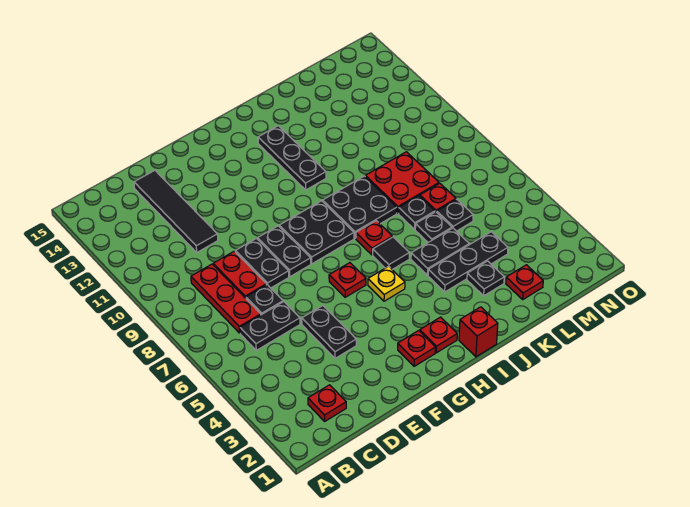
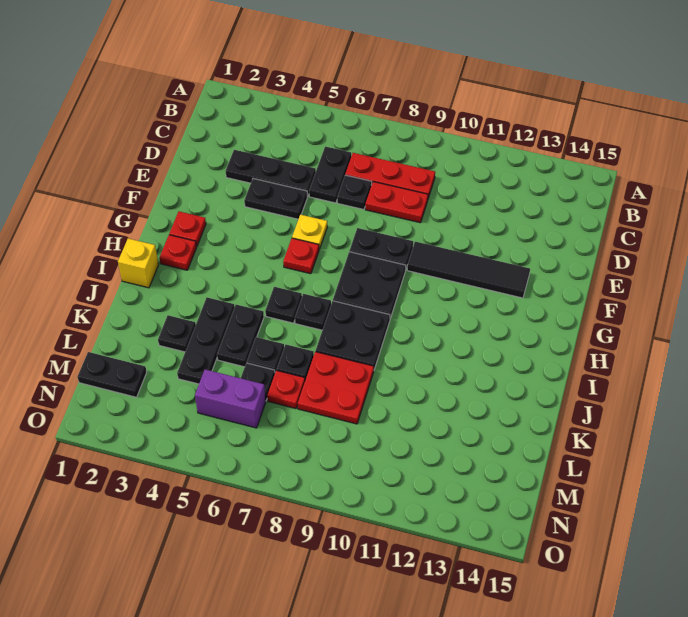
red plate C2 level 1 -> none
black tile D11:D14 level 1 -> black tile F10:F13 level 1
black plate E8:E9 level 1 -> black plate M1:M2 level 1
yellow plate H5 level 1 -> yellow plate F6 level 1
red brick I1 level 1 -> yellow brick I1 level 1
black tile I6 level 1 -> black plate I6 level 1
red plate I7 level 1 -> black plate I7 level 1
black plate I11:I13 level 1 -> black plate D3:D5 level 1
red plate L2 level 1 -> none
none -> purple brick M5:M6 level 1

